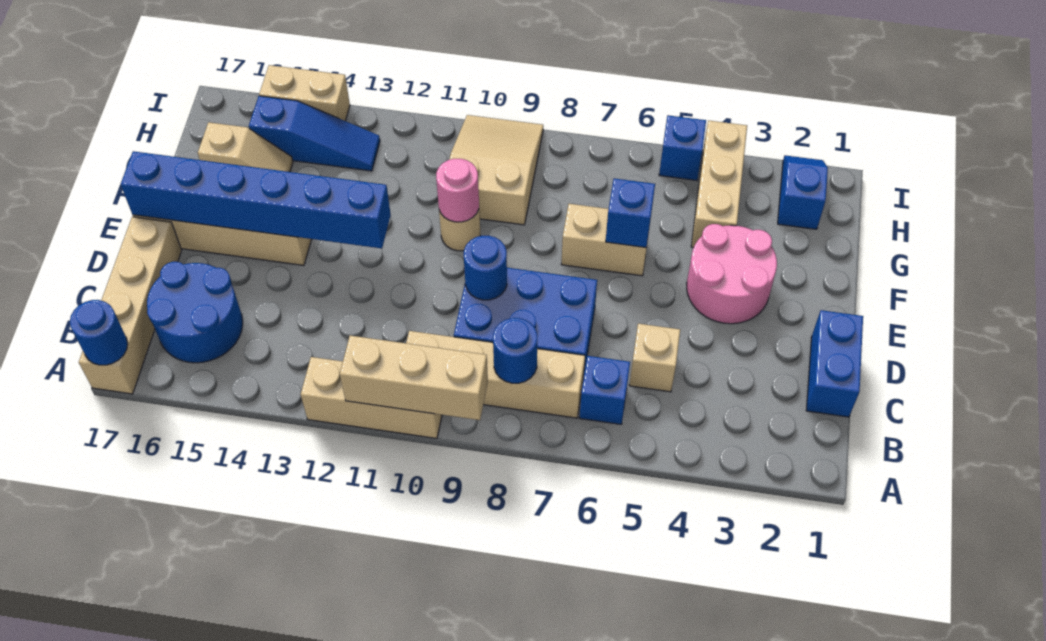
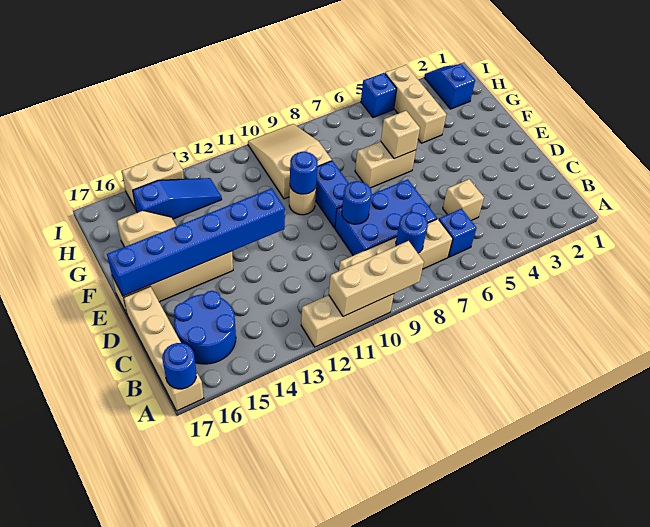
blue brick C1:D1 level 1 -> blue brick E9:F9 level 1
pink round brick E3:F4 level 1 -> none
blue brick F6 level 2 -> tan brick F6 level 2
pink round brick F10 level 2 -> blue round brick F10 level 2

